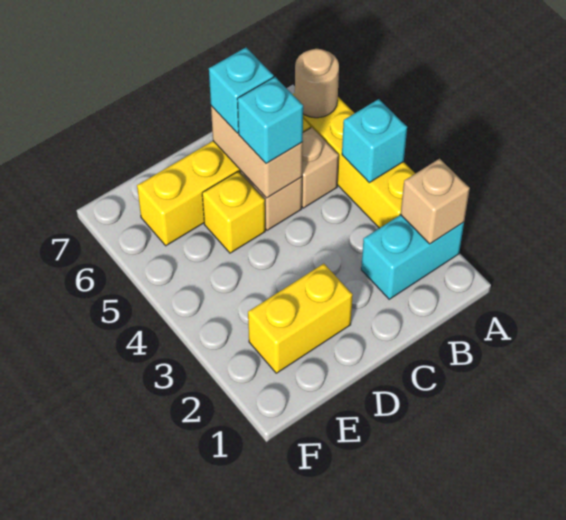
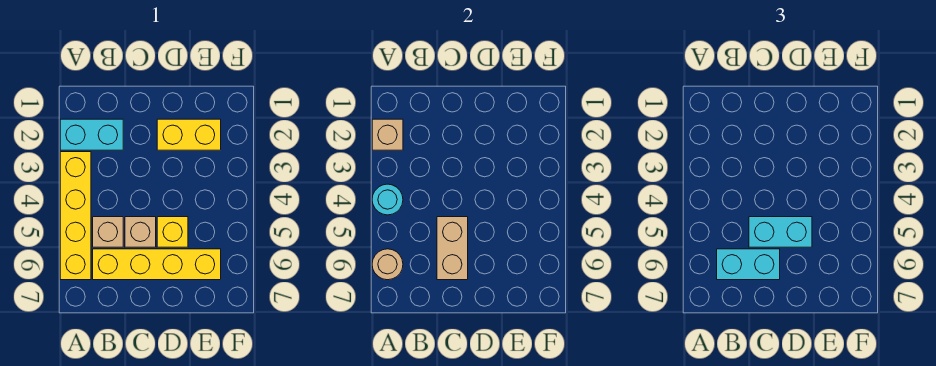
cyan brick A4 level 2 -> cyan round brick A4 level 2
cyan brick C5 level 3 -> cyan brick C5:D5 level 3
cyan brick C6 level 3 -> cyan brick B6:C6 level 3

